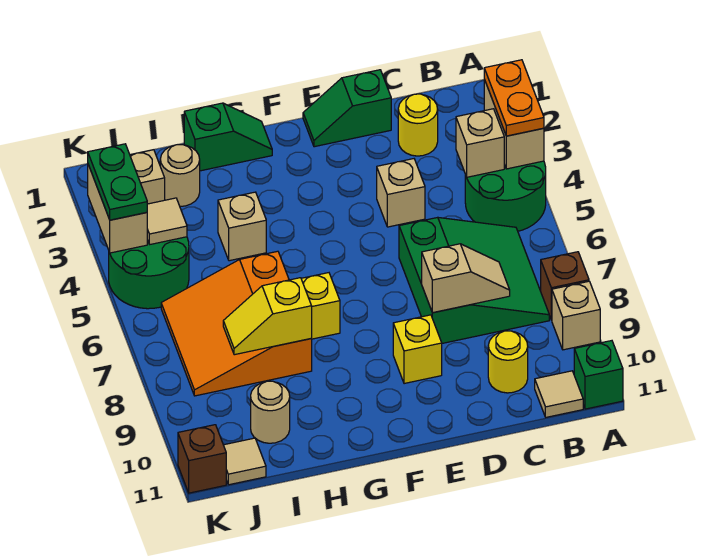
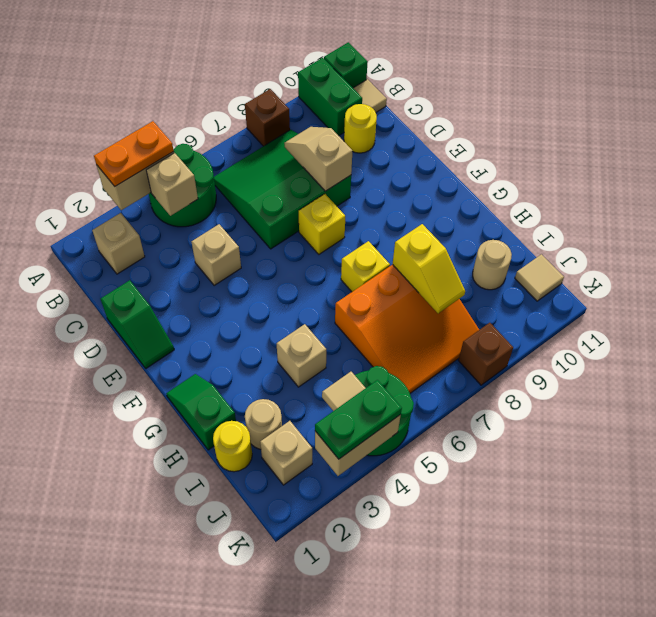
tan brick A9 level 1 -> tan brick B2 level 1
none -> green brick A10:B10 level 1
yellow round brick C2 level 1 -> yellow round brick I1 level 1
yellow brick E9 level 1 -> yellow brick E7 level 1
brown brick K11 level 1 -> brown brick K8 level 1

